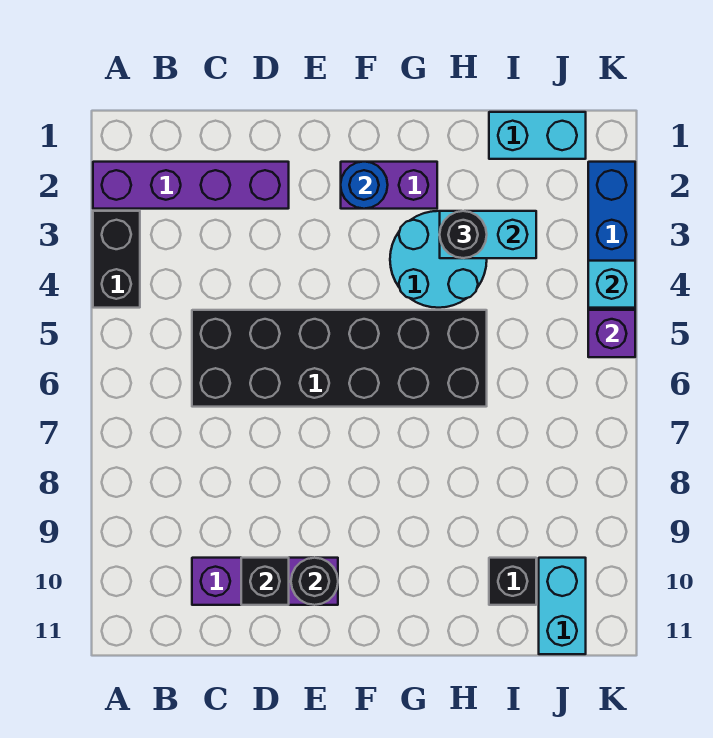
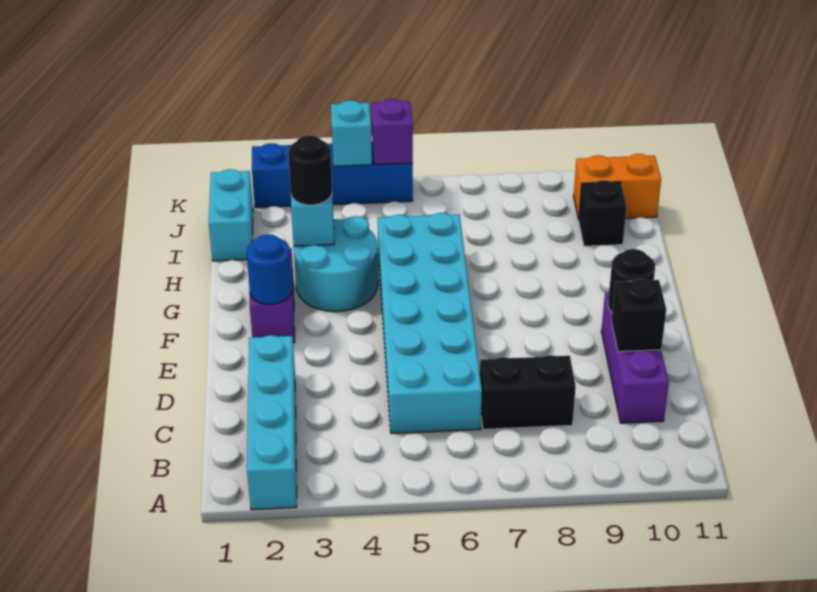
purple brick A2:D2 level 1 -> cyan brick A2:D2 level 1
black brick A3:A4 level 1 -> black brick C7:C8 level 1
black brick C5:H6 level 1 -> cyan brick C5:H6 level 1
cyan brick J10:J11 level 1 -> orange brick J10:J11 level 1

